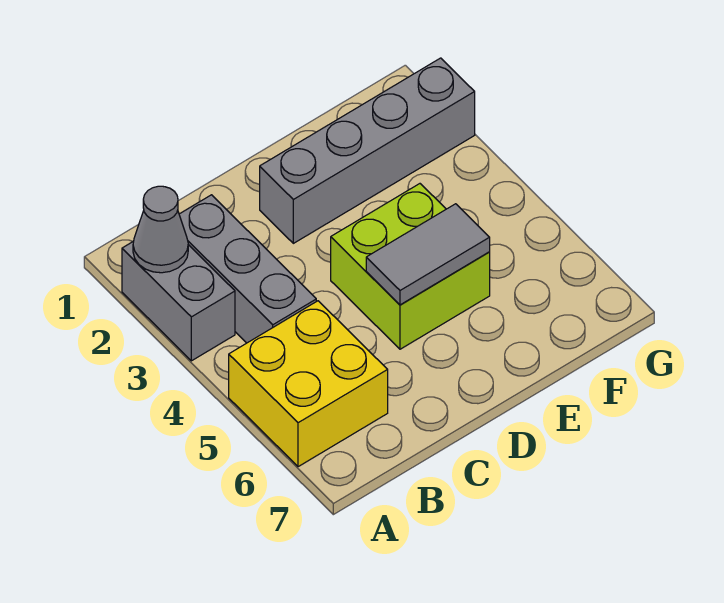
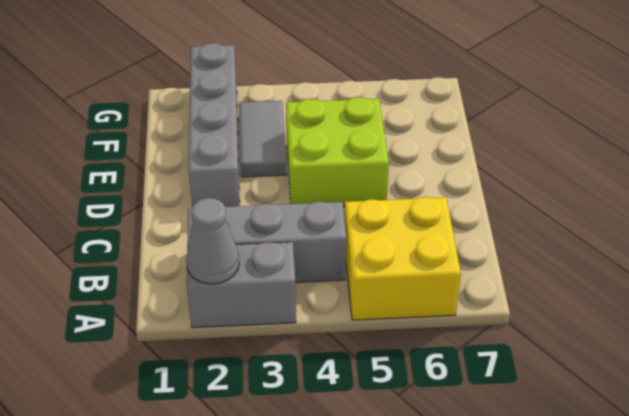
grey tile D5:E5 level 2 -> grey tile E3:F3 level 1

